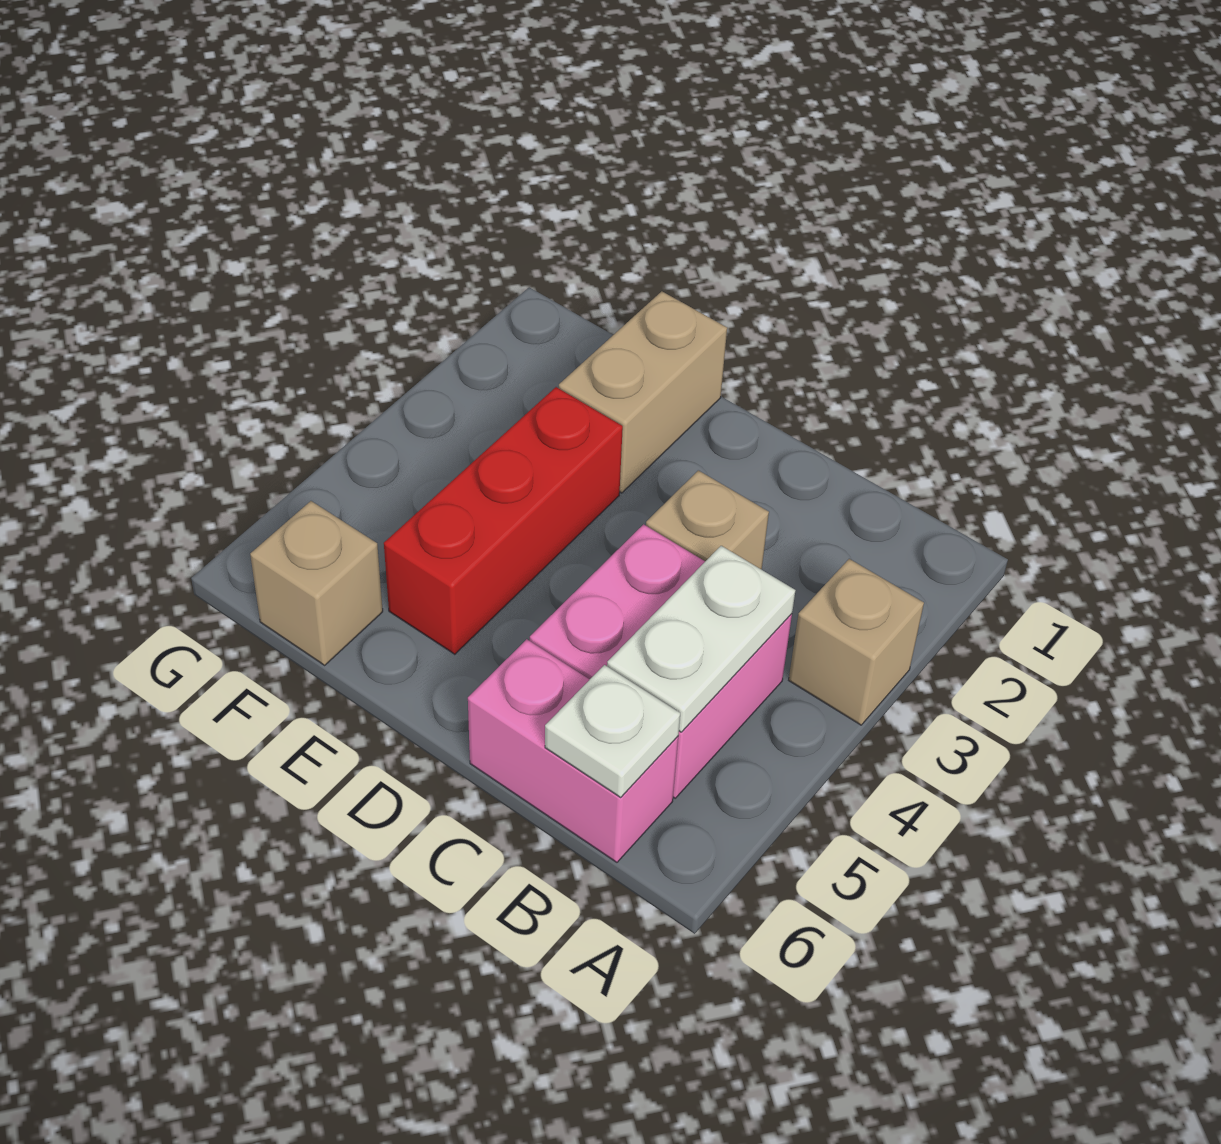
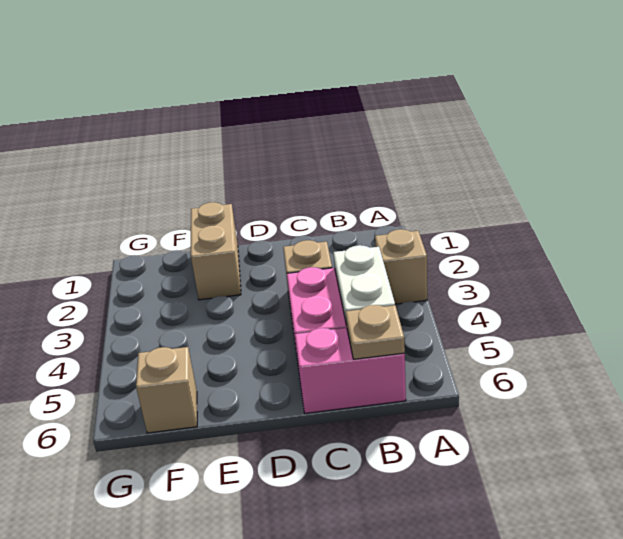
white plate B6 level 2 -> tan plate B6 level 2
red brick E3:E5 level 1 -> none

